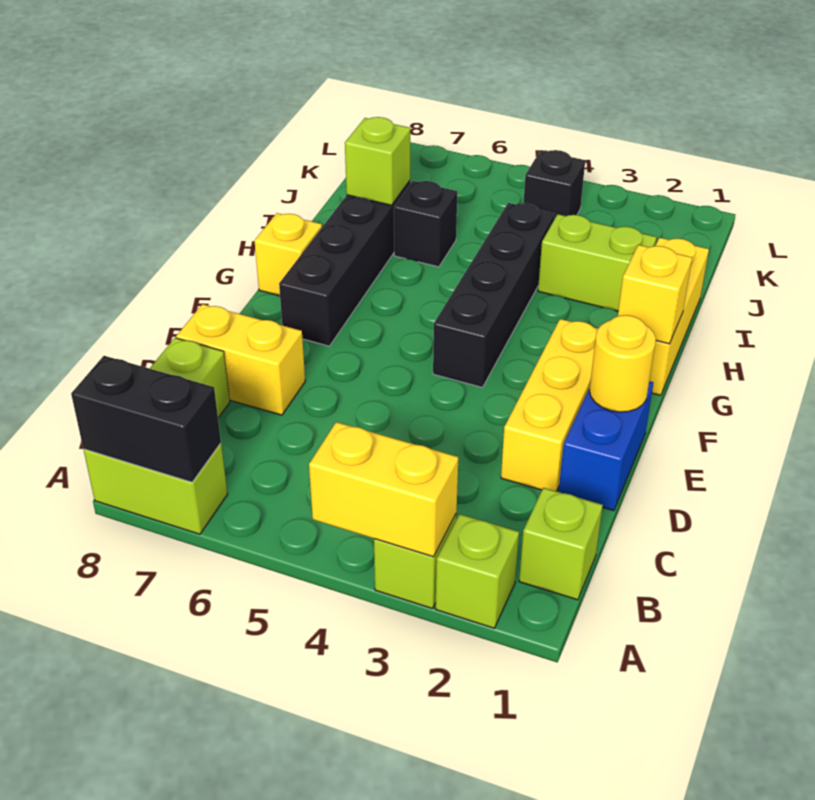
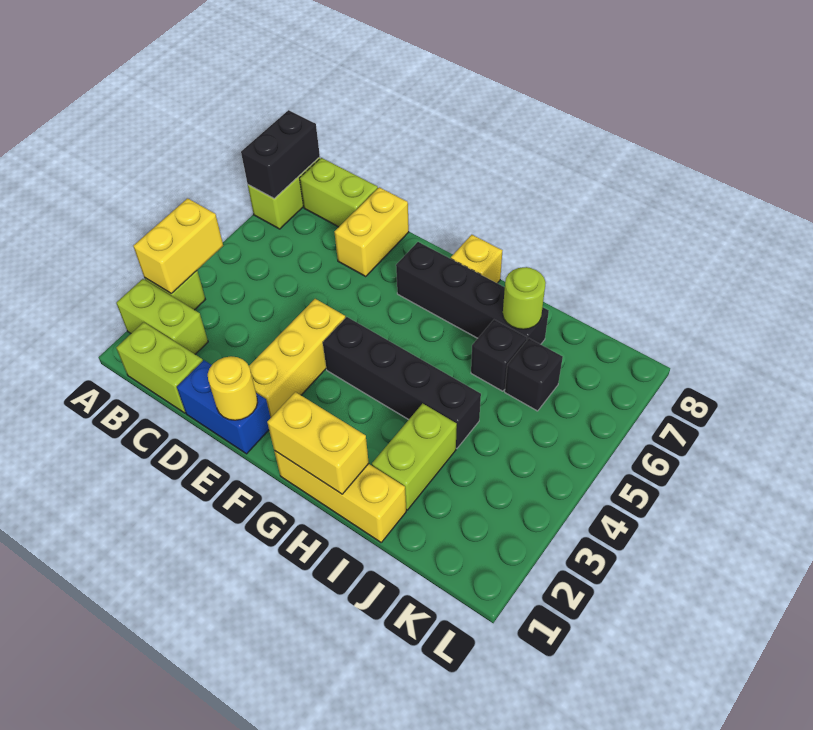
lime brick A2 level 1 -> lime brick A2:B2 level 1
lime brick B1 level 1 -> lime brick B1:C1 level 1
yellow brick D2:F2 level 1 -> yellow brick E2:E4 level 1
yellow brick G1 level 2 -> yellow brick G1:H1 level 2
lime brick I7 level 2 -> lime round brick I7 level 2
black brick K4 level 1 -> black brick J6 level 1

